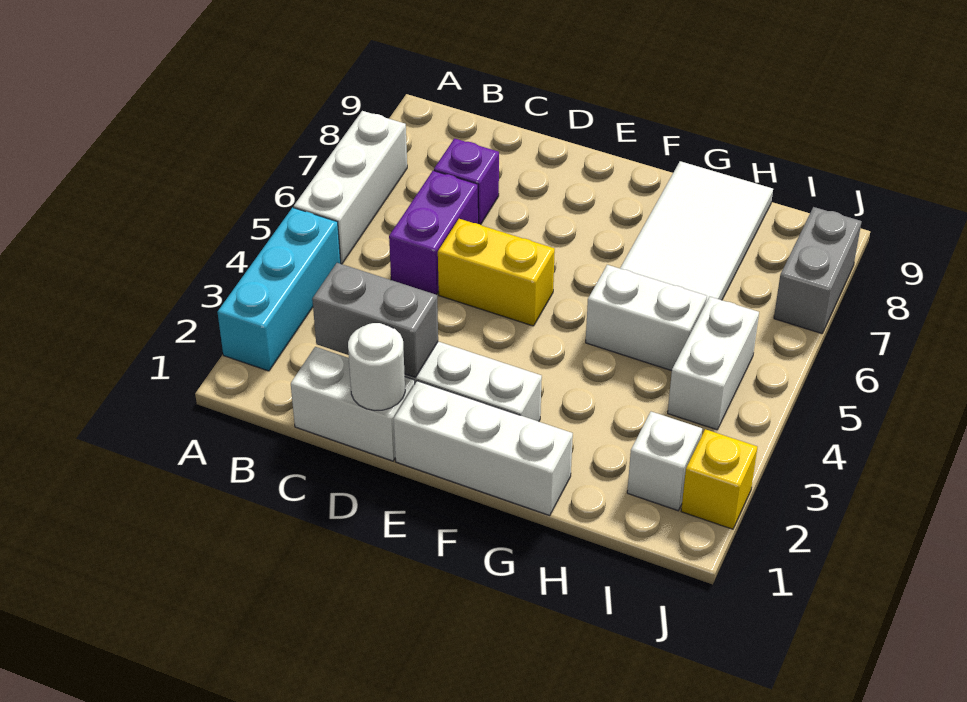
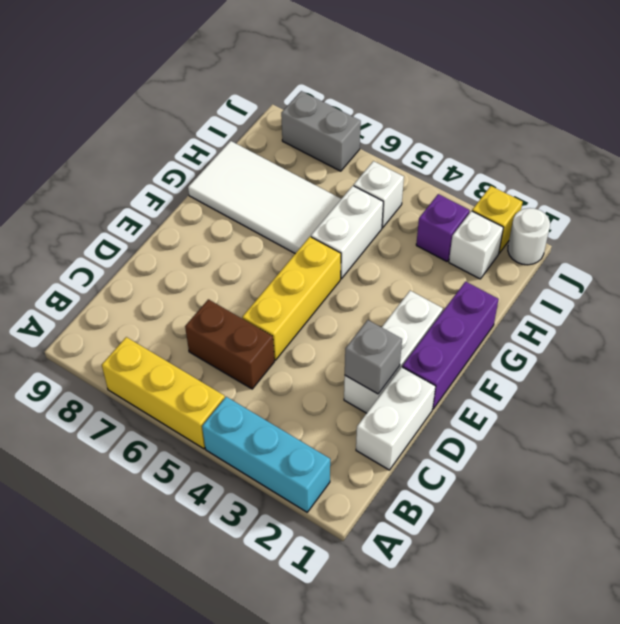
white brick A5:A7 level 1 -> yellow brick A5:A7 level 1
grey brick C2:D2 level 2 -> grey brick D2 level 2
purple brick C5:C6 level 1 -> brown brick C5:C6 level 1
purple brick C7 level 1 -> purple brick I3 level 1
white round brick D1 level 2 -> white round brick J1 level 1
yellow brick D5:E5 level 1 -> yellow brick D5:F5 level 1
white brick E1:G1 level 1 -> purple brick E1:G1 level 1
white brick I4:I5 level 1 -> white brick I5 level 1

